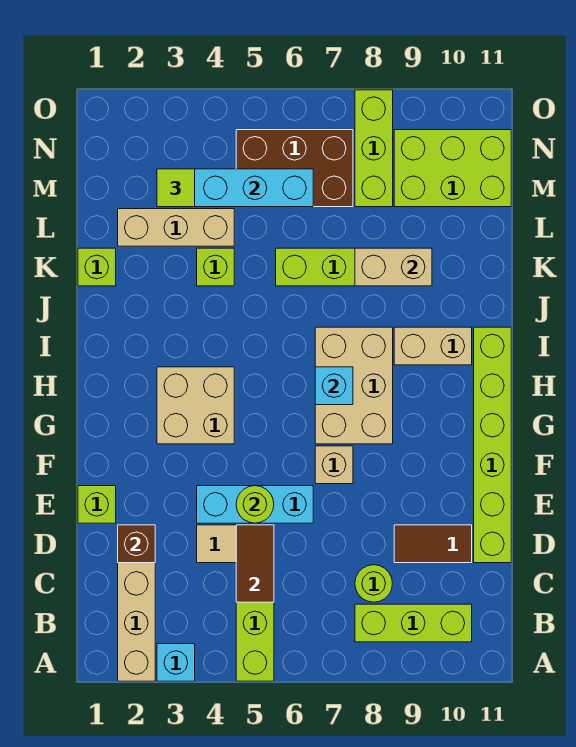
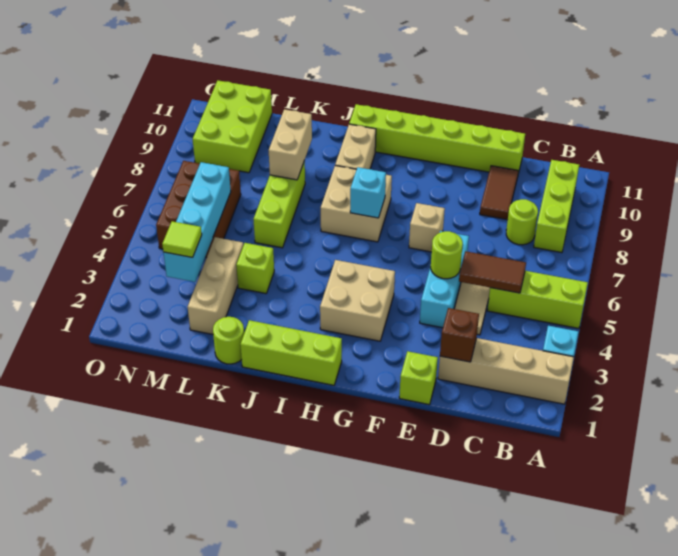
tan brick G7:I8 level 1 -> tan brick H7:I8 level 1
lime brick K1 level 1 -> lime round brick K1 level 1
lime brick M8:O8 level 1 -> lime brick H1:J1 level 1

